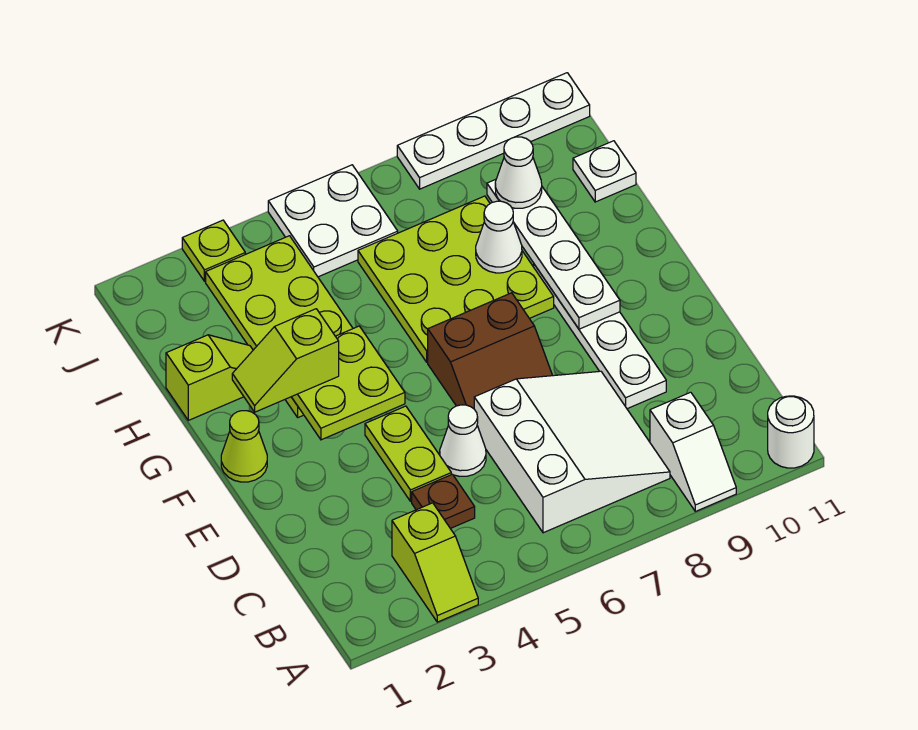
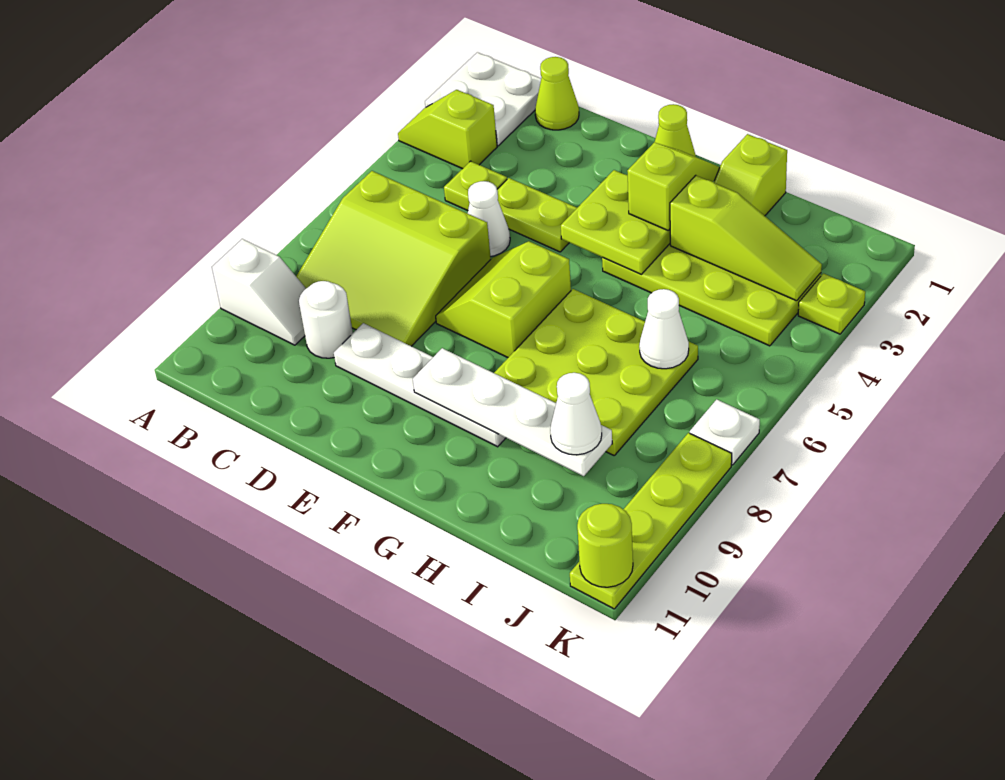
white slope A9:B9 level 1 top B -> white slope A9:B9 level 1 top A
white round brick A11 level 1 -> white round brick C9 level 1
white slope B6:D8 level 1 top 6 -> lime slope B6:D8 level 1 top 6
none -> lime cone C1 level 1
brown plate C4 level 1 -> lime plate C4 level 1
brown slope E6:F7 level 1 top F -> lime slope E6:F7 level 1 top F
none -> lime slope H3:J3 level 2 top H
white cone H8 level 2 -> white cone I6 level 2
white plate I11 level 1 -> white plate K7 level 1
white plate J5:K6 level 1 -> white plate A1:B2 level 1
white plate K8:K11 level 1 -> lime plate K8:K11 level 1
none -> lime round brick K11 level 2

